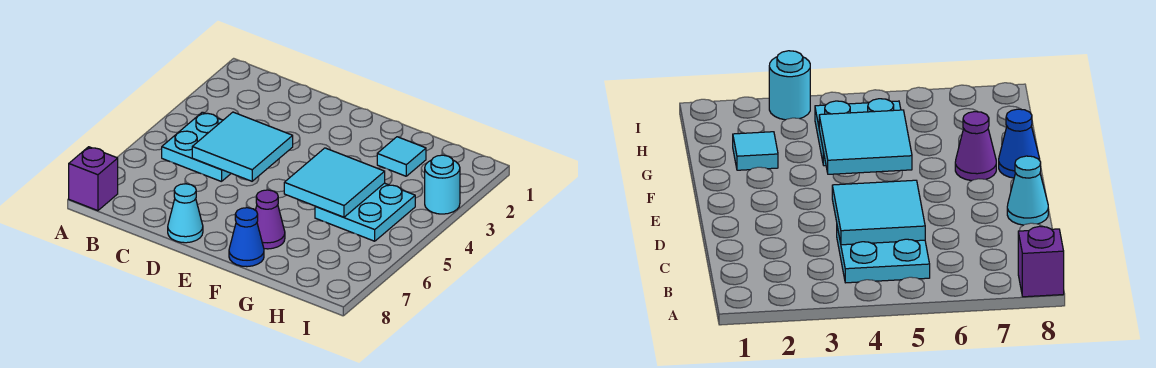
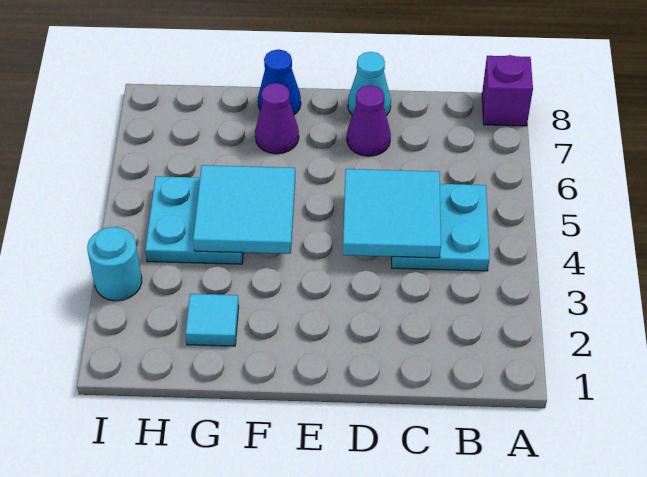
none -> purple cone D7 level 1

